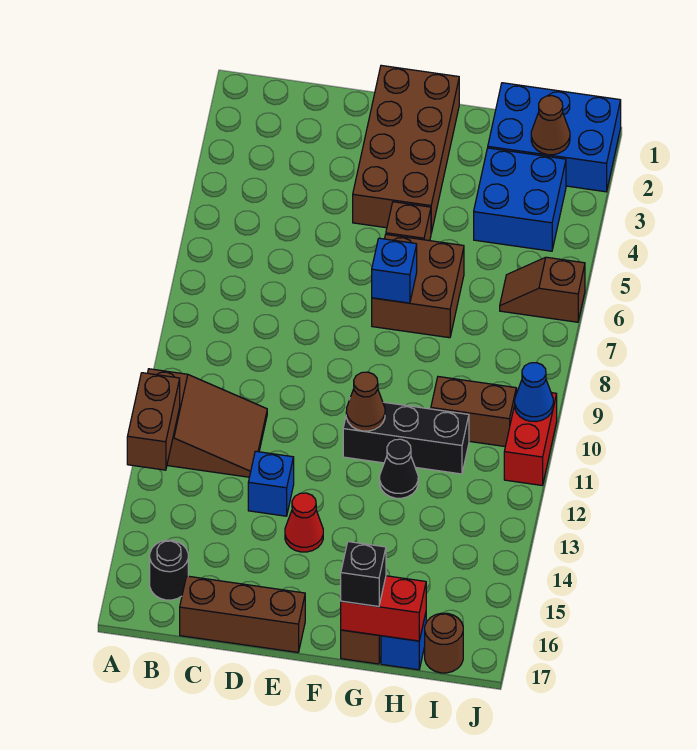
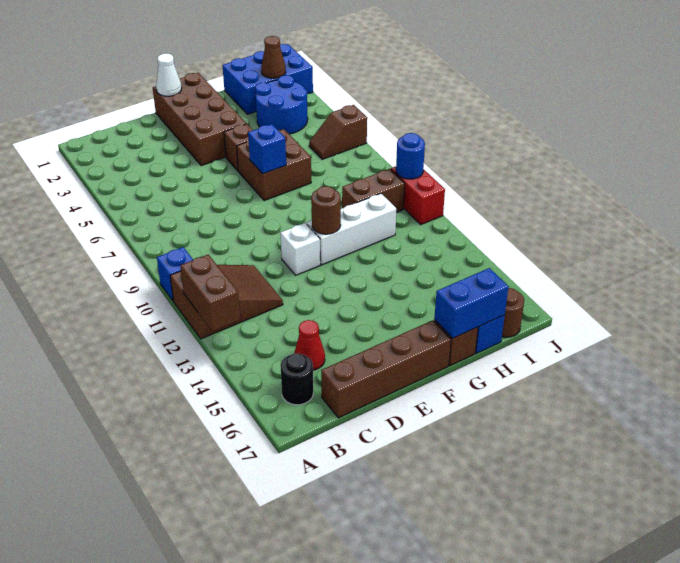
brown brick C17:E17 level 1 -> brown brick C17:F17 level 1
blue brick D13 level 1 -> blue brick A10 level 1
none -> white cone E1 level 2
none -> white brick E11 level 1
red cone E14 level 1 -> red cone C15 level 1
black brick F11:H11 level 1 -> white brick F11:H11 level 1
brown cone F11 level 2 -> brown round brick F11 level 2
black cone G12 level 1 -> none
red brick G17:H17 level 2 -> blue brick G17:H17 level 2
black brick G17 level 3 -> none
blue brick H3:I4 level 1 -> blue round brick H3:I4 level 1
blue cone J10 level 2 -> blue round brick J10 level 2

